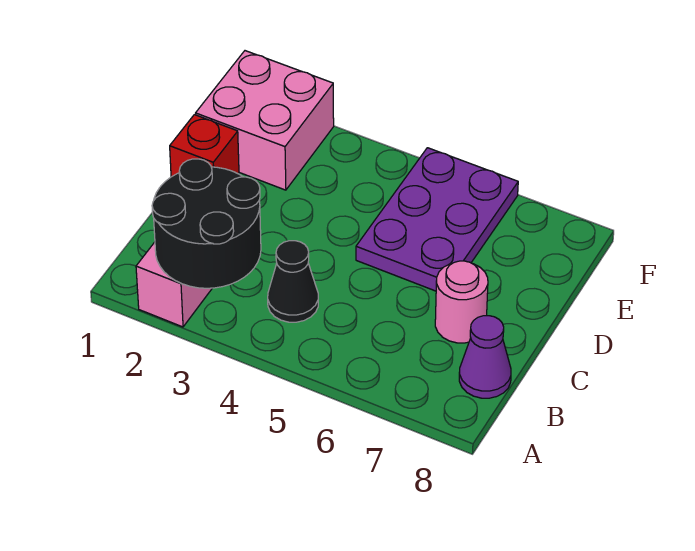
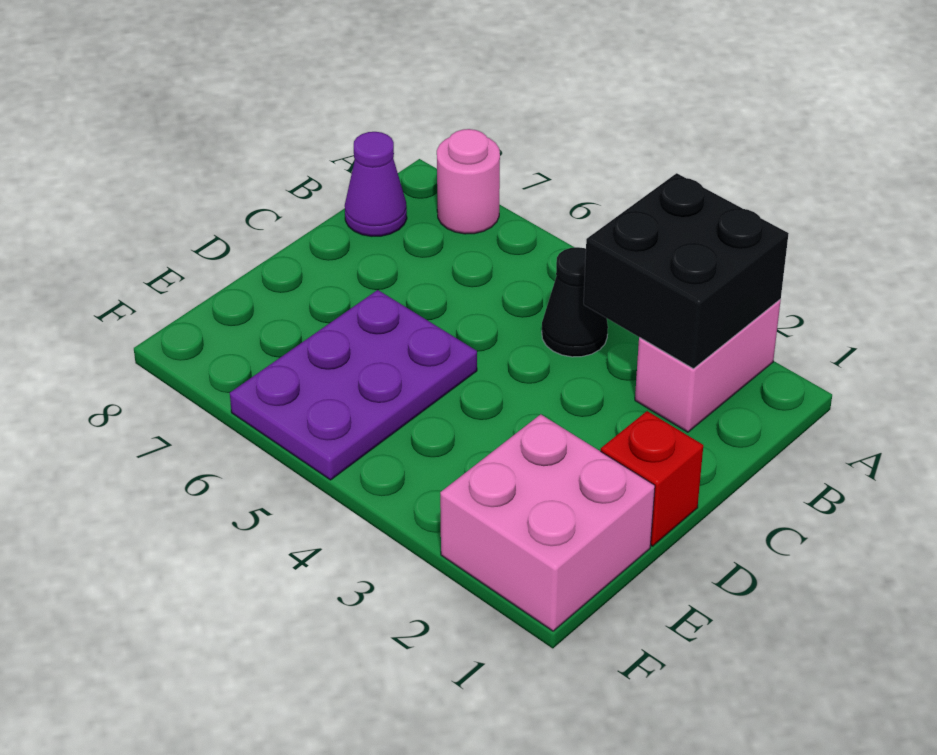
black round brick A2:B3 level 2 -> black brick A2:B3 level 2
pink round brick C7 level 1 -> pink round brick A7 level 1

